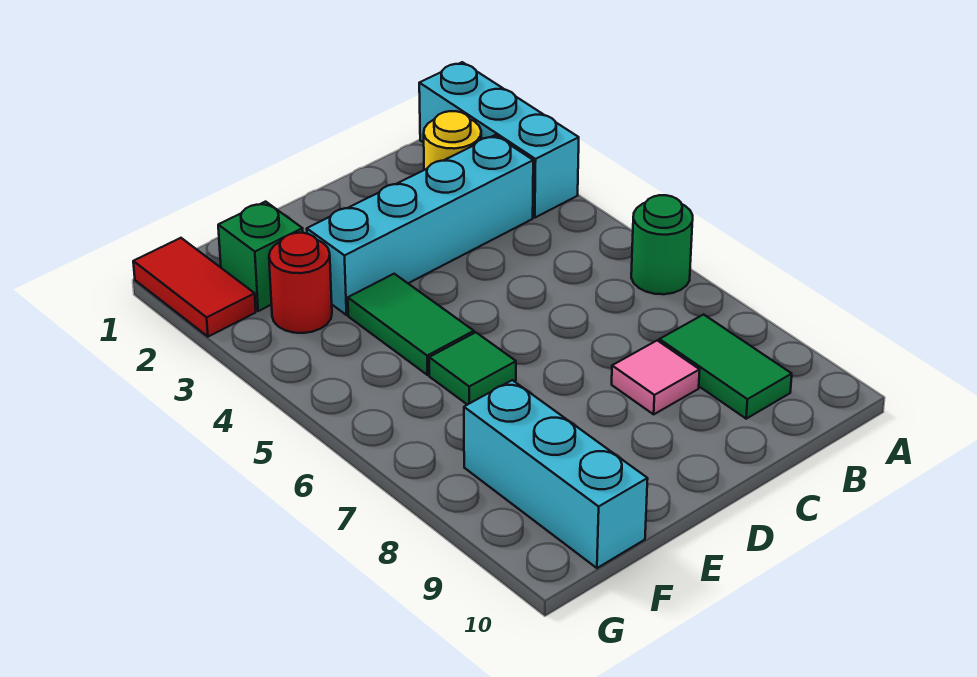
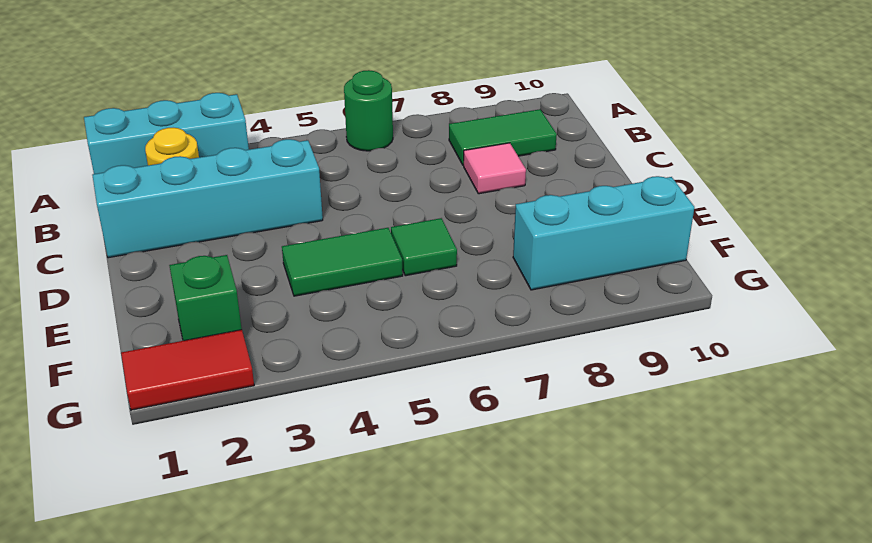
cyan brick B3:E3 level 1 -> cyan brick C1:C4 level 1
red round brick F3 level 1 -> none

